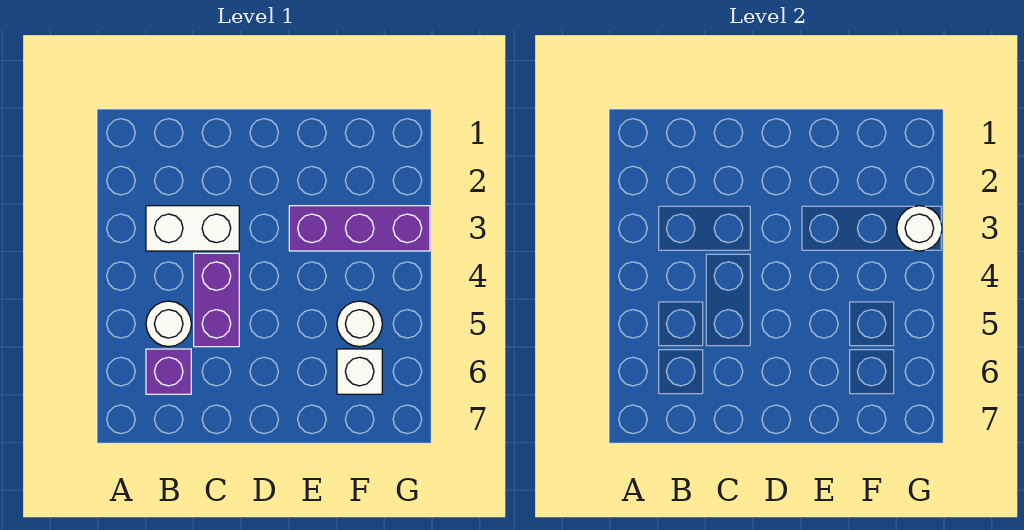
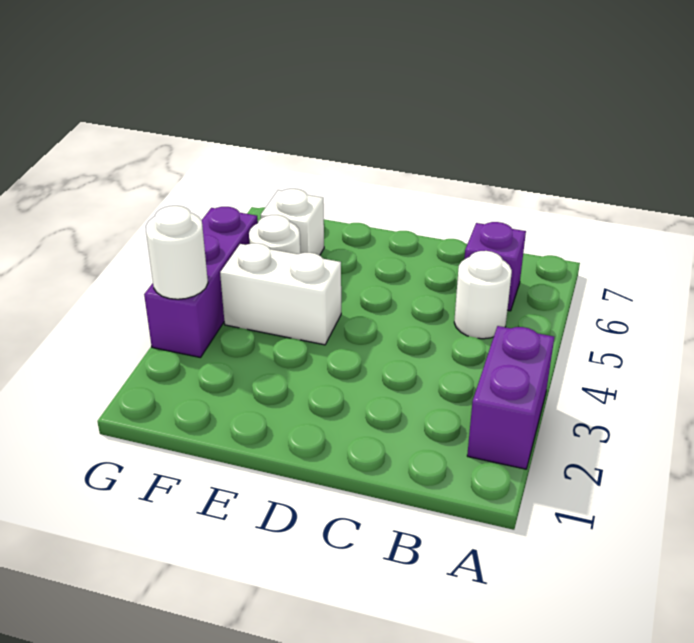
white brick B3:C3 level 1 -> white brick E4:F4 level 1
purple brick C4:C5 level 1 -> purple brick A2:A3 level 1
purple brick E3:G3 level 1 -> purple brick G3:G5 level 1

